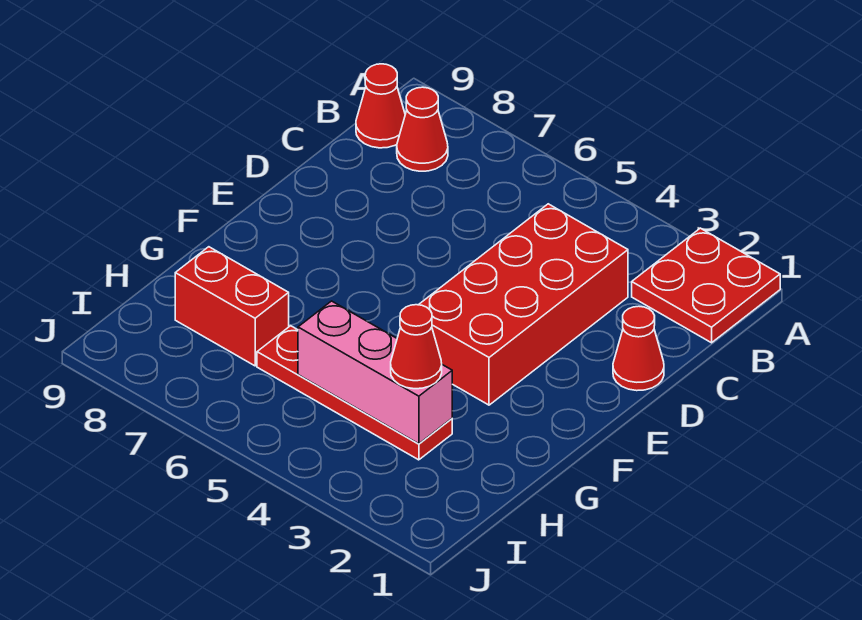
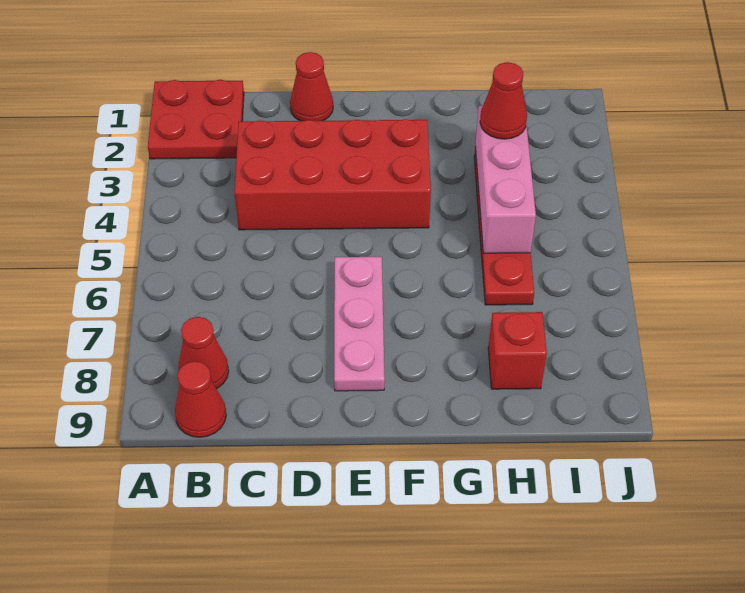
none -> pink plate E6:E8 level 1
red brick H7:H8 level 1 -> red brick H8 level 1

